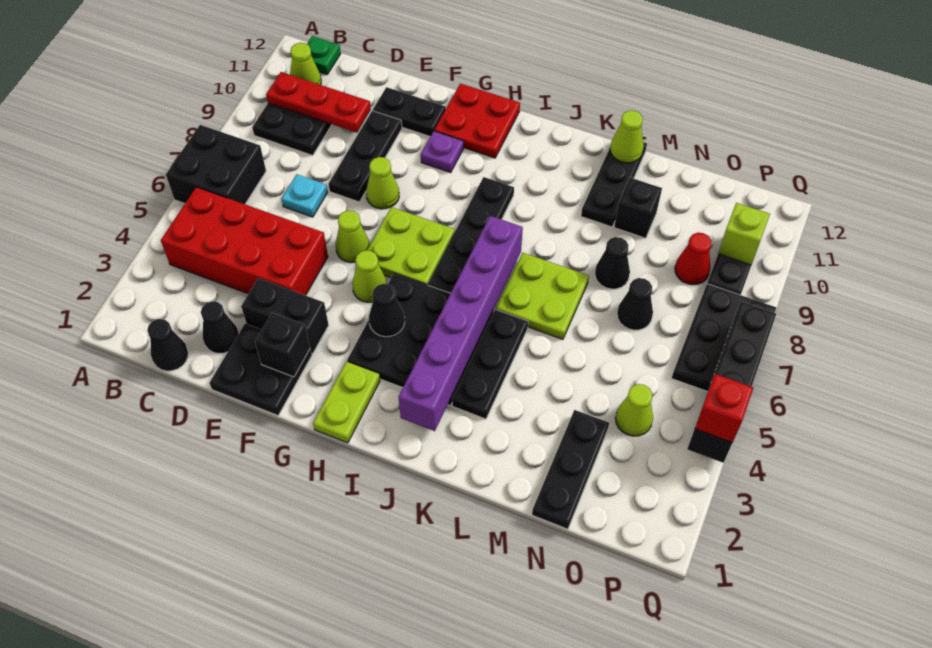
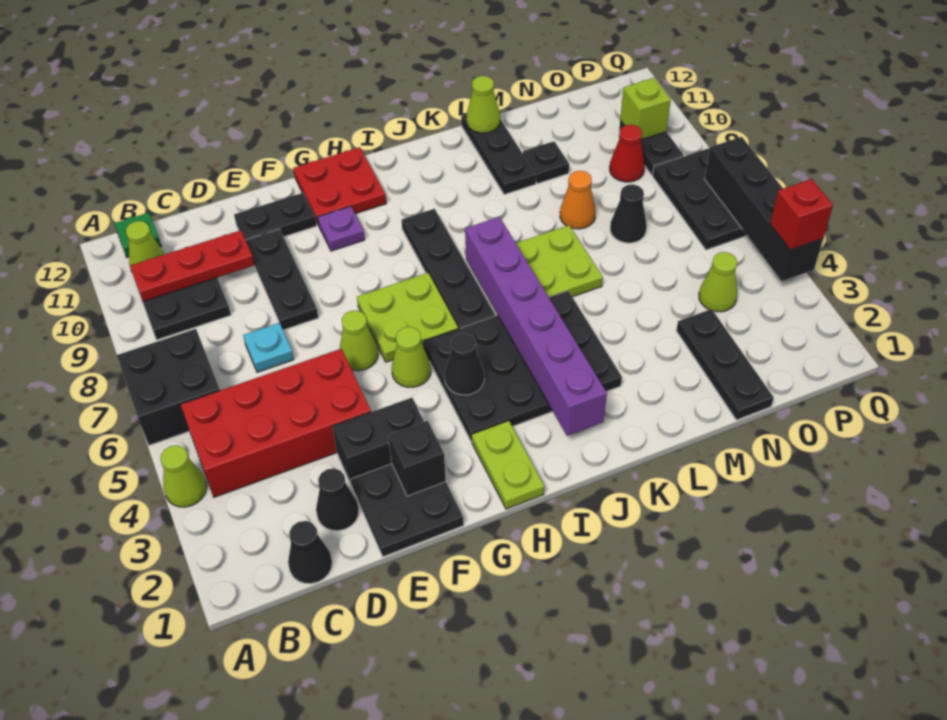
lime cone F8 level 1 -> lime cone A4 level 1
black cone M8 level 1 -> orange cone M8 level 1
black brick M10 level 1 -> black plate M10 level 1

